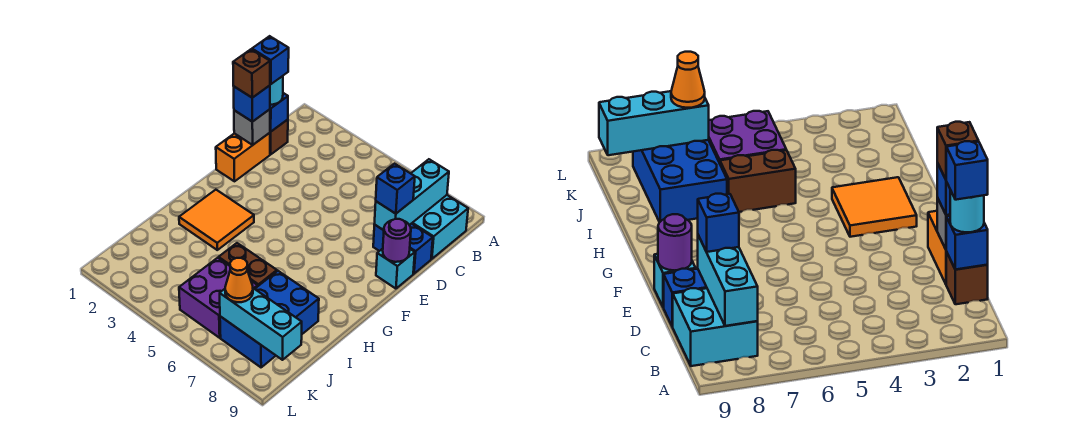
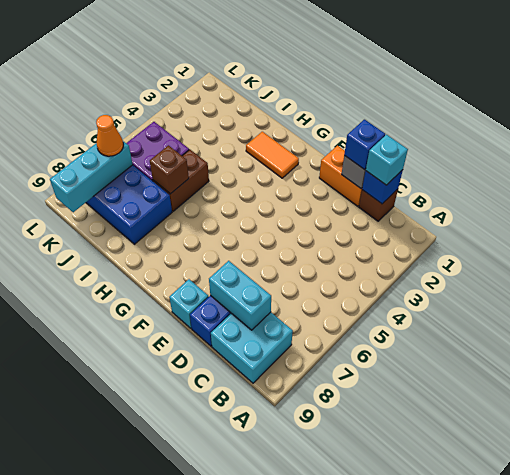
cyan brick B8:D8 level 2 -> cyan brick C8:D8 level 2
cyan round brick C1 level 3 -> cyan brick C1 level 3
blue brick C1 level 4 -> none
brown brick D1 level 4 -> brown brick I6 level 2
blue brick D8 level 3 -> none
purple round brick E9 level 2 -> none
orange tile G2:H3 level 1 -> orange tile G2:H2 level 1

